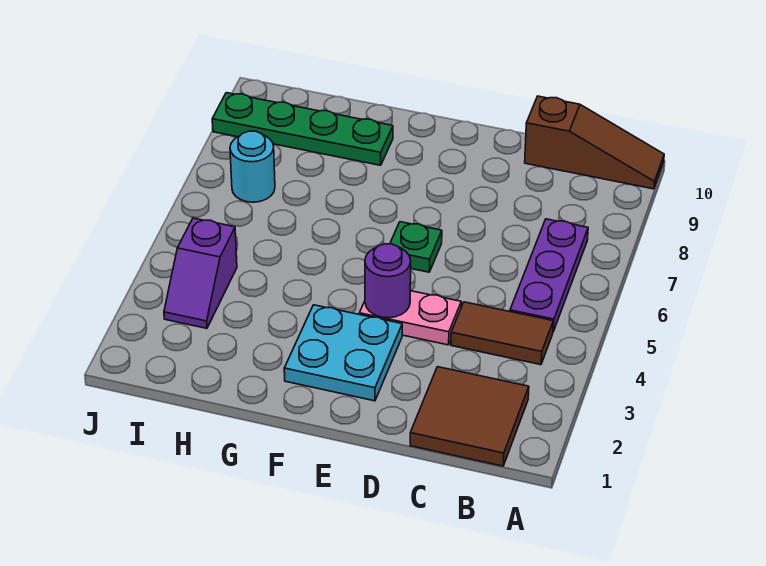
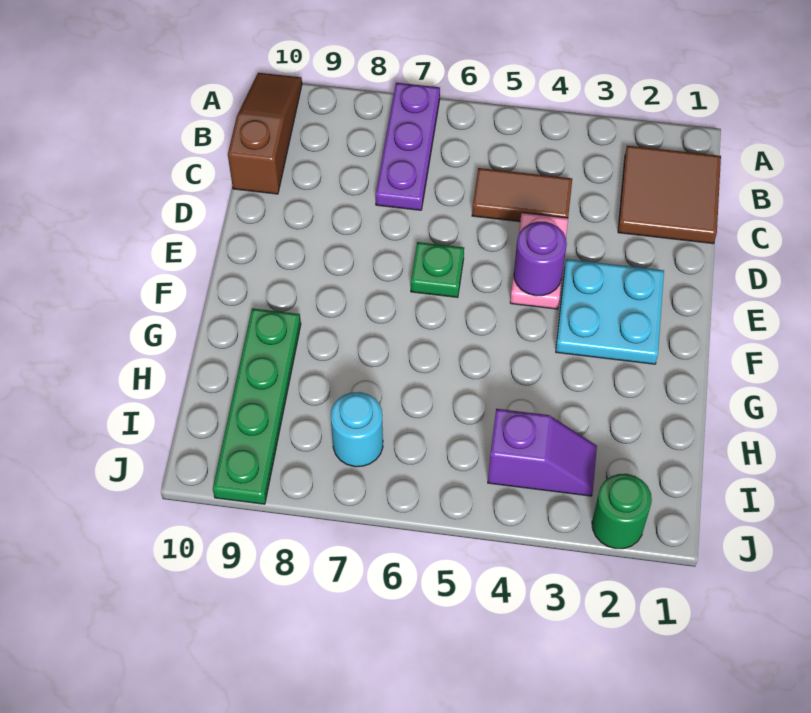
brown tile B4:C4 level 1 -> brown tile C4:C5 level 1
purple plate B5:B7 level 1 -> purple plate A7:C7 level 1
none -> green round brick J2 level 1

